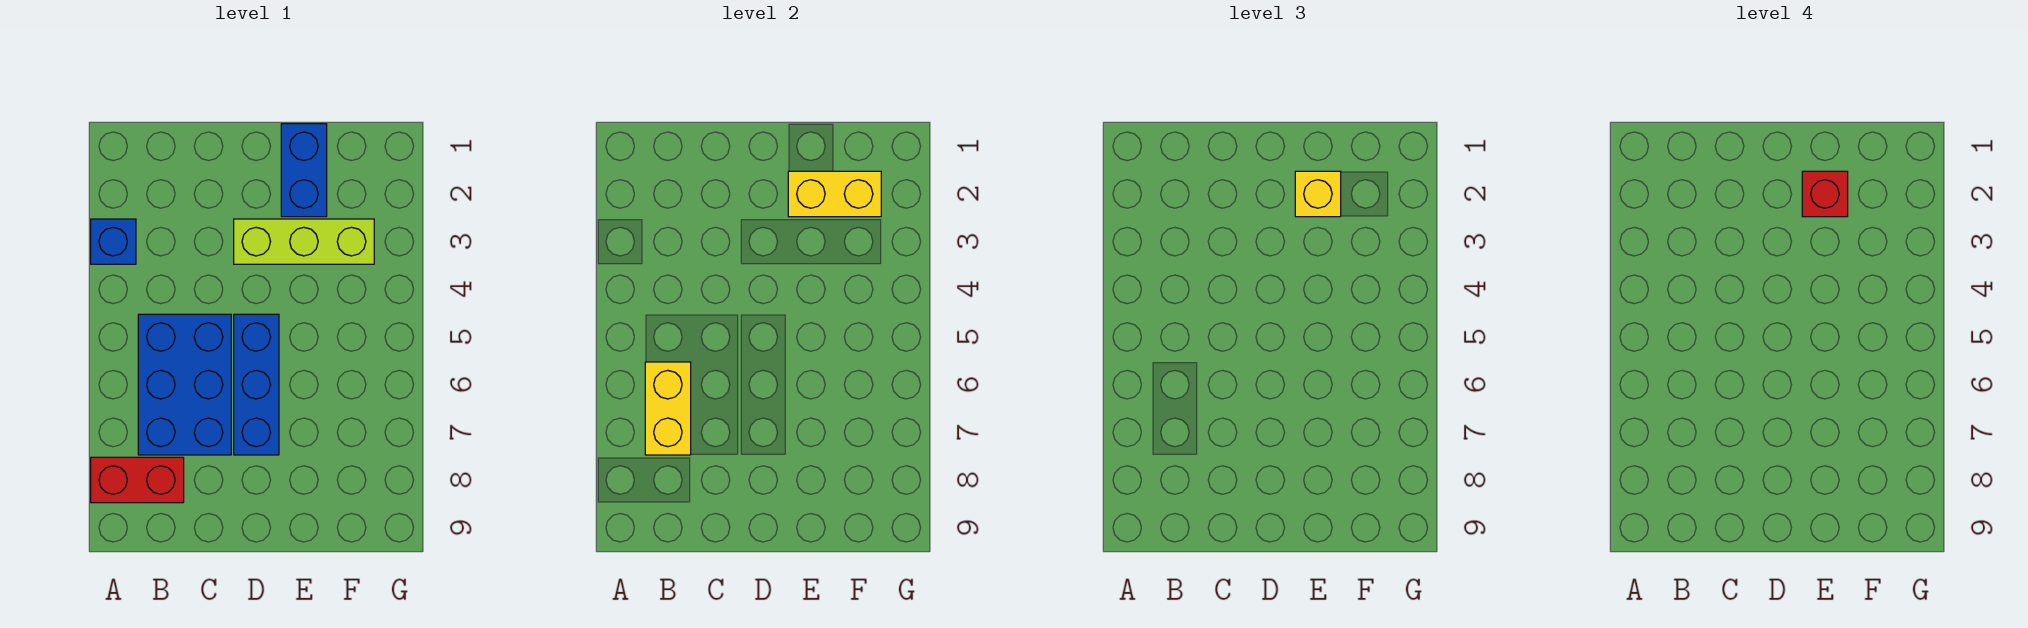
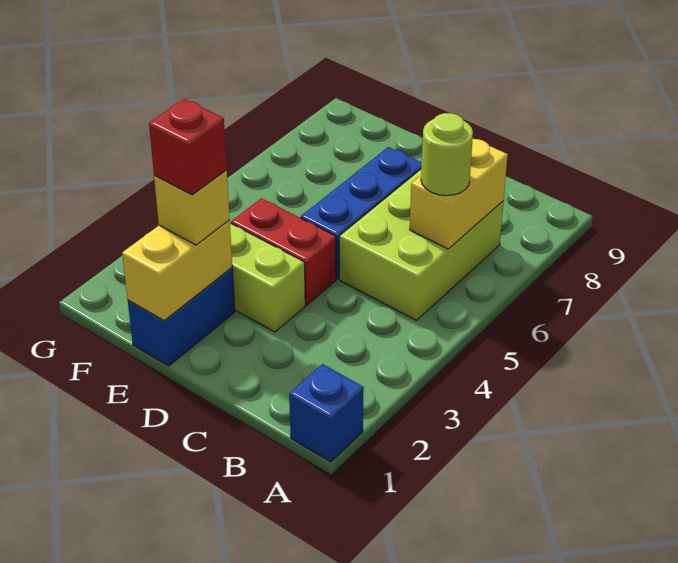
blue brick A3 level 1 -> blue brick A1 level 1
red brick A8:B8 level 1 -> red brick D4:E4 level 1
blue brick B5:C7 level 1 -> lime brick B5:C7 level 1
none -> lime round brick B6 level 3
yellow brick E2:F2 level 2 -> yellow brick E1:E2 level 2

